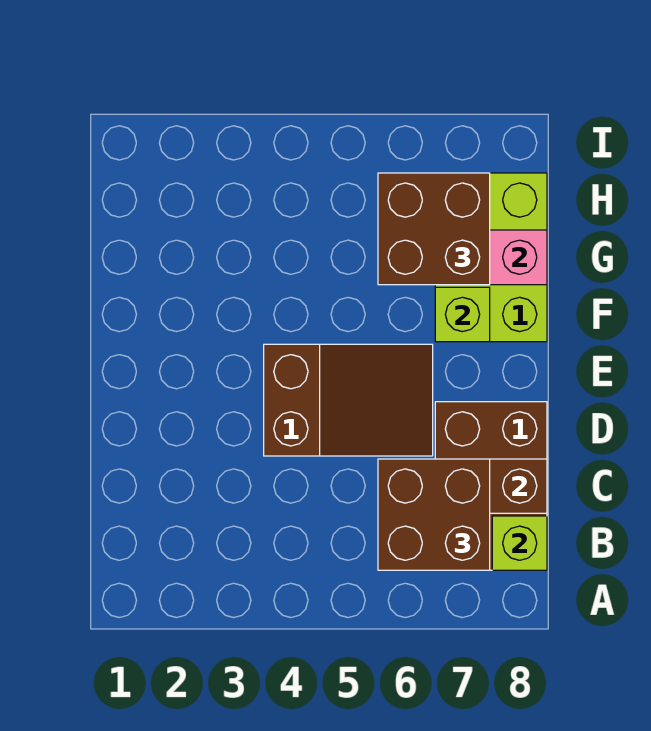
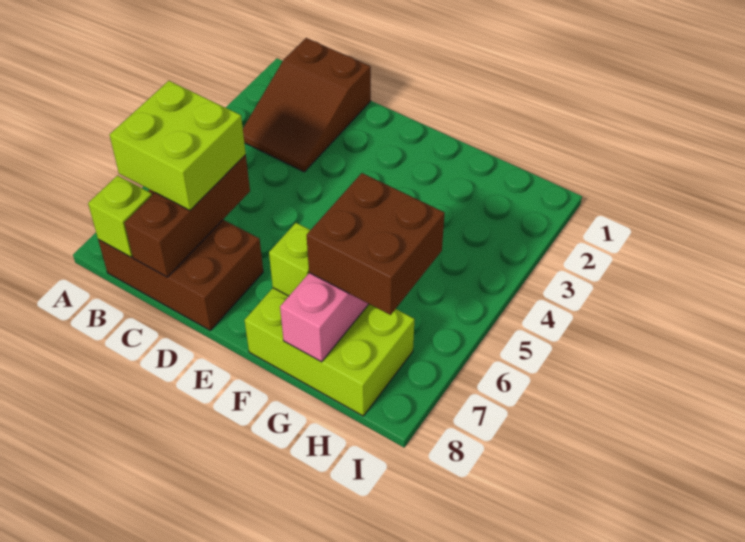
brown brick B6:C7 level 3 -> lime brick B6:C7 level 3
brown slope D4:E6 level 1 top 4 -> brown slope B1:C3 level 1 top 1

